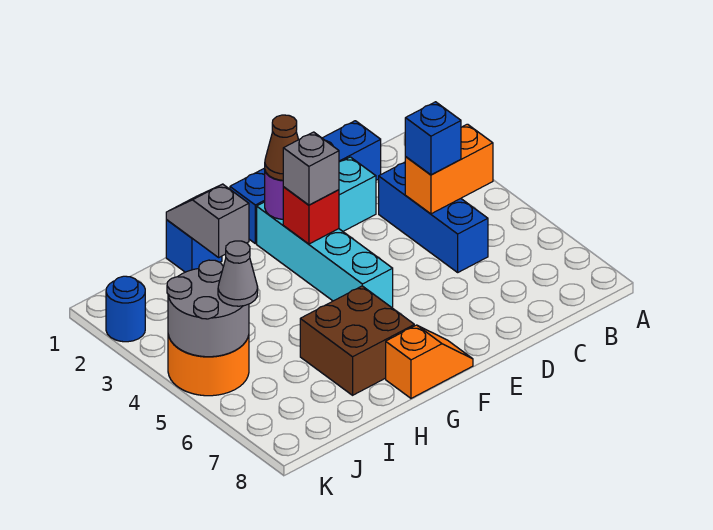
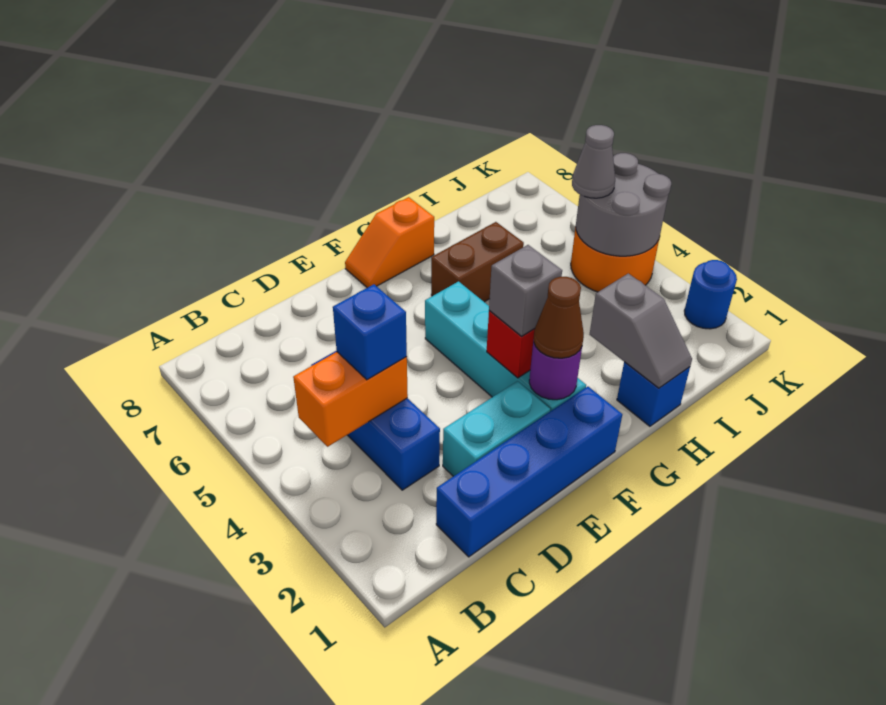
brown brick G6:H7 level 1 -> brown brick G6:H6 level 1

